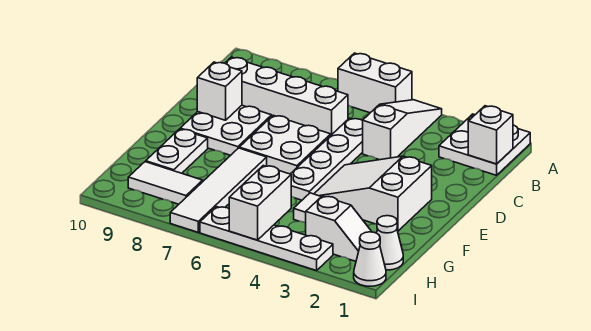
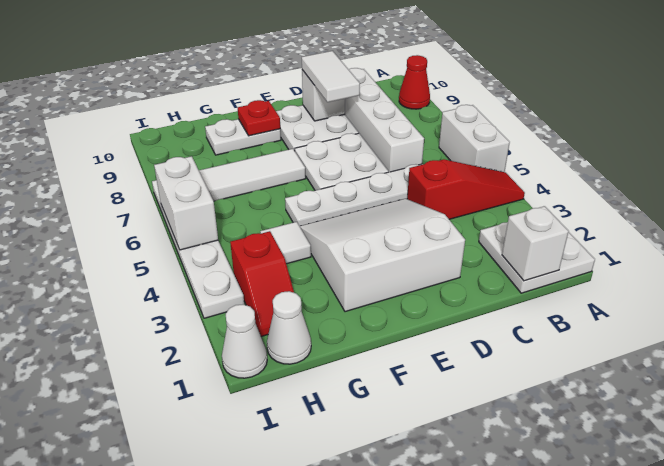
white slope A4:C4 level 1 top C -> red slope A4:C4 level 1 top C
none -> red cone A9 level 1
white slope E2:F4 level 1 top 2 -> white slope D2:F4 level 1 top 2
none -> red plate F9 level 2
white slope H2:H3 level 1 top 3 -> red slope H2:H3 level 1 top 3
white brick H5:I5 level 2 -> white brick I5:I6 level 2
white tile H8:H9 level 1 -> white tile D8:D9 level 3

